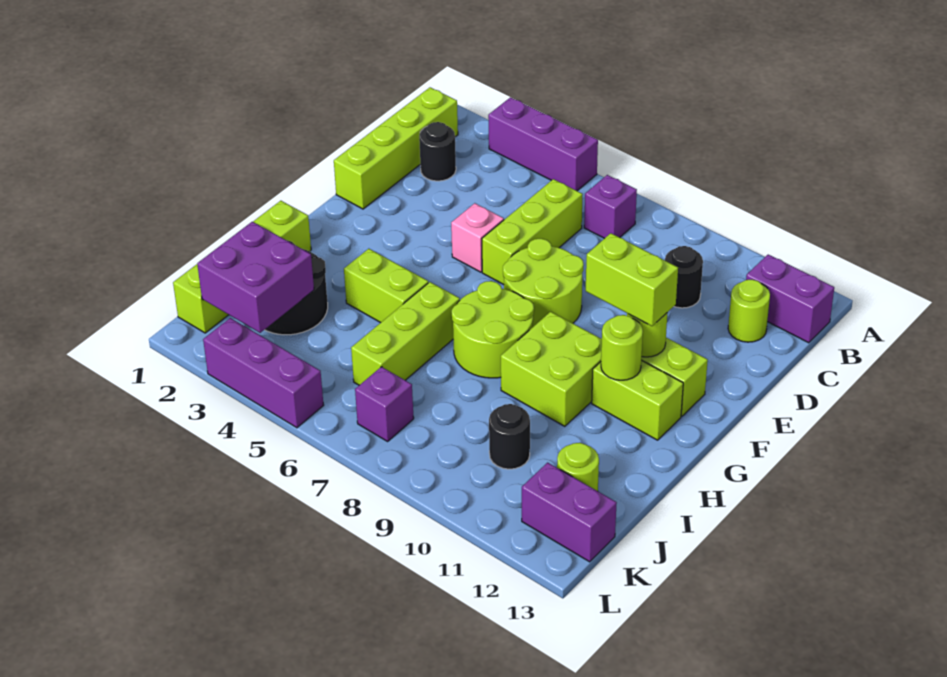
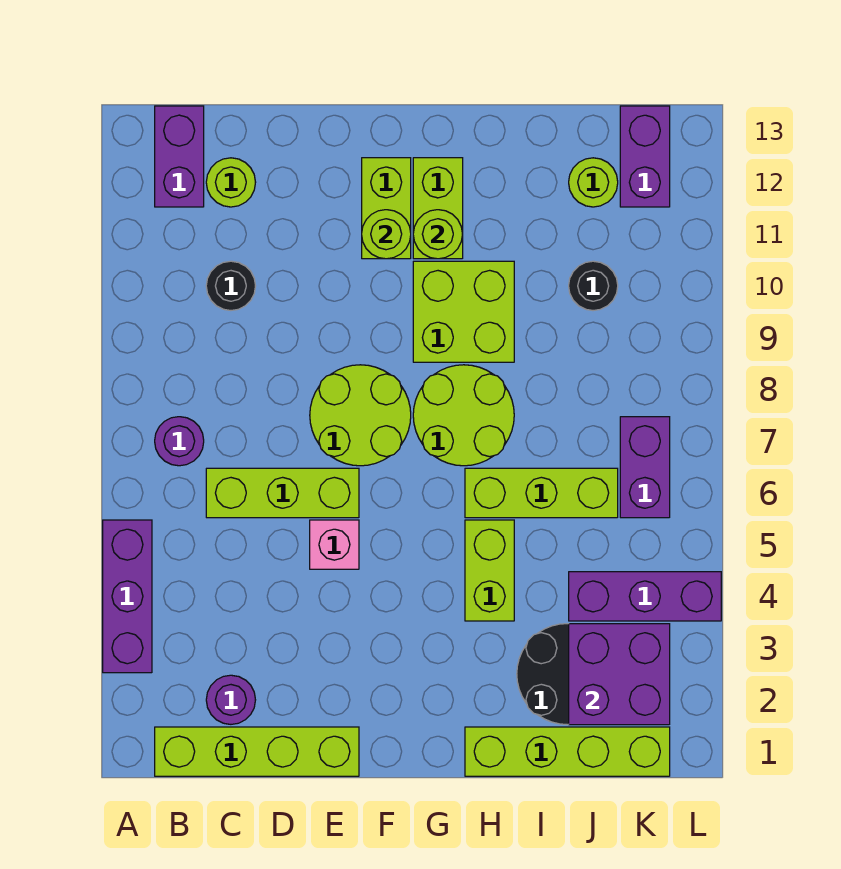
purple brick B7 level 1 -> purple round brick B7 level 1
black round brick C2 level 1 -> purple round brick C2 level 1
lime brick F10:F11 level 3 -> none
purple brick K7 level 1 -> purple brick K6:K7 level 1
purple brick L3:L5 level 1 -> purple brick J4:L4 level 1

